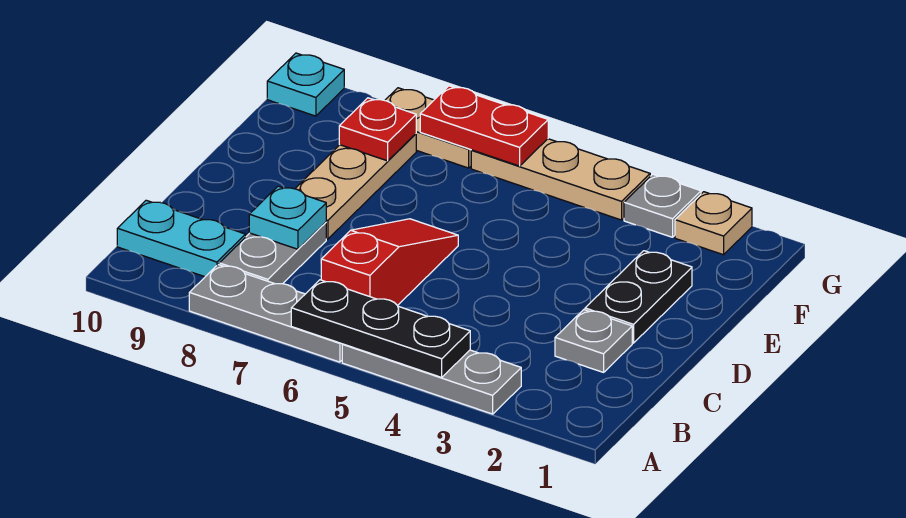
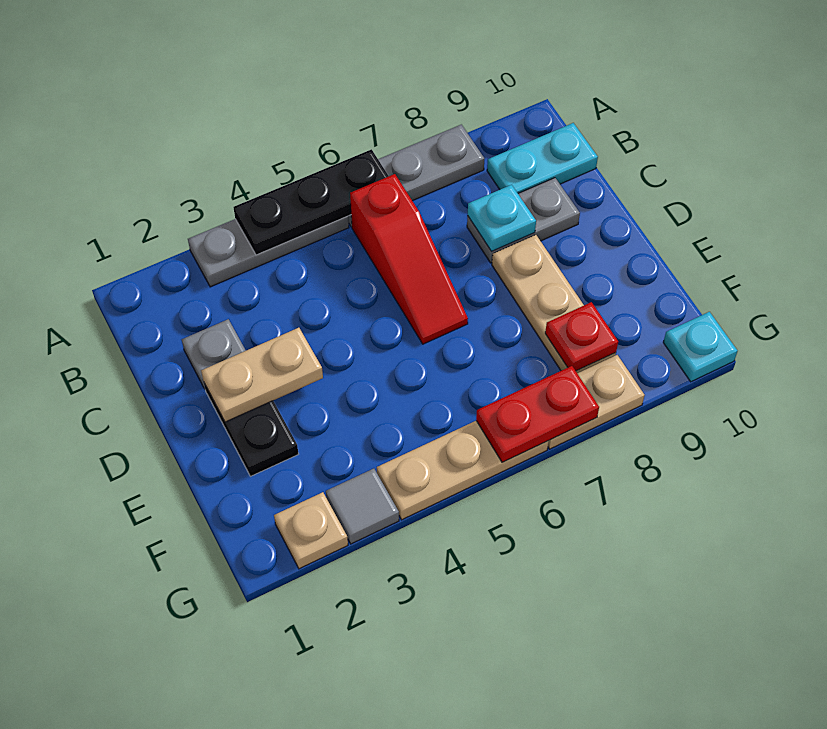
grey plate B8:C8 level 1 -> grey plate C8:C9 level 1
none -> tan plate D2:D3 level 2
grey plate G3 level 1 -> grey tile G3 level 1

